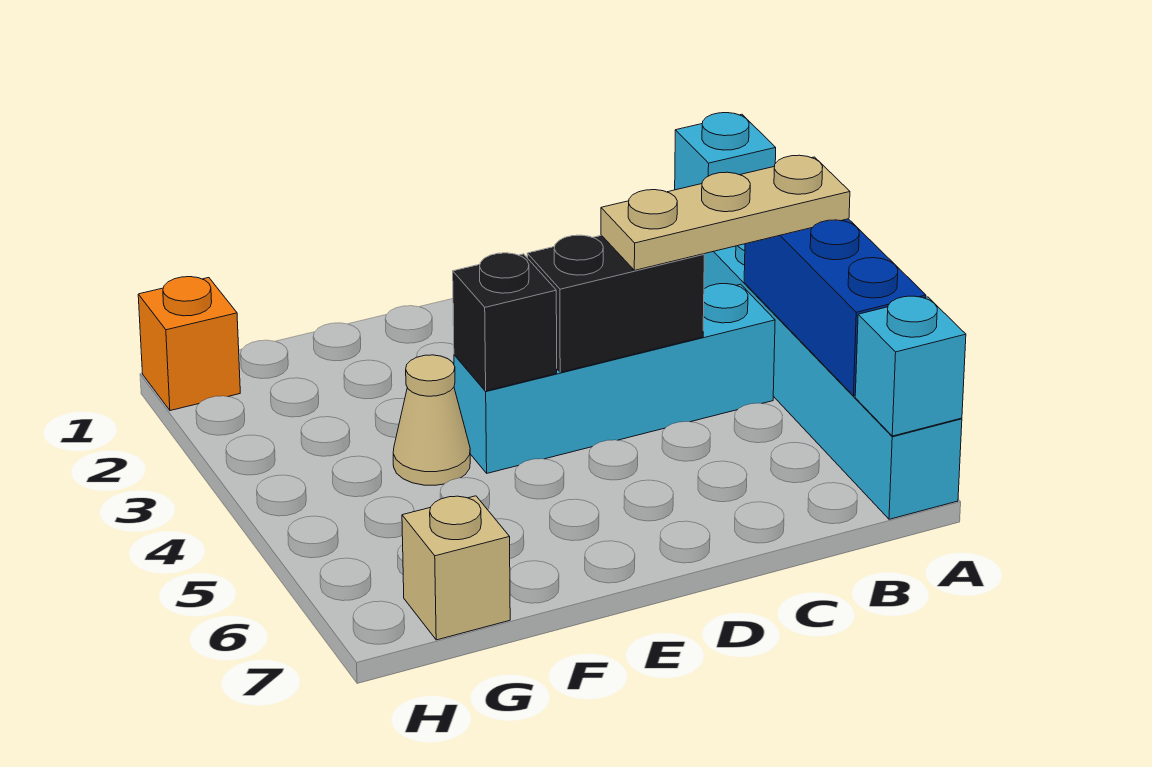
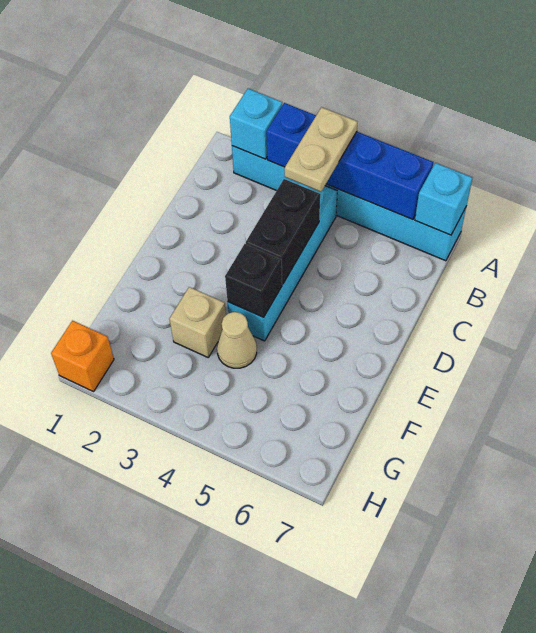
blue brick A4:A6 level 2 -> blue brick A3:A6 level 2
tan plate A4:C4 level 3 -> tan plate A4:B4 level 3
tan brick G7 level 1 -> tan brick F3 level 1

